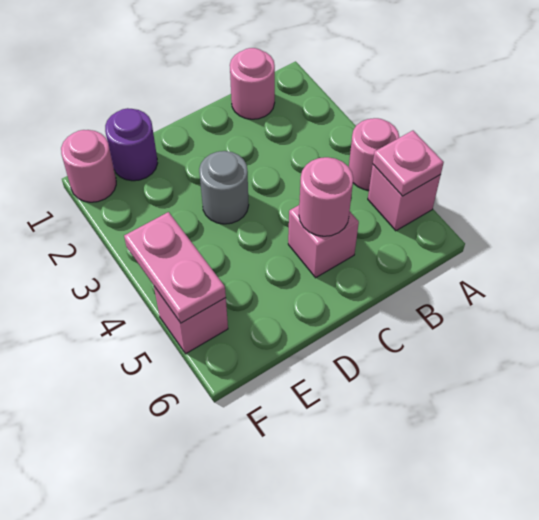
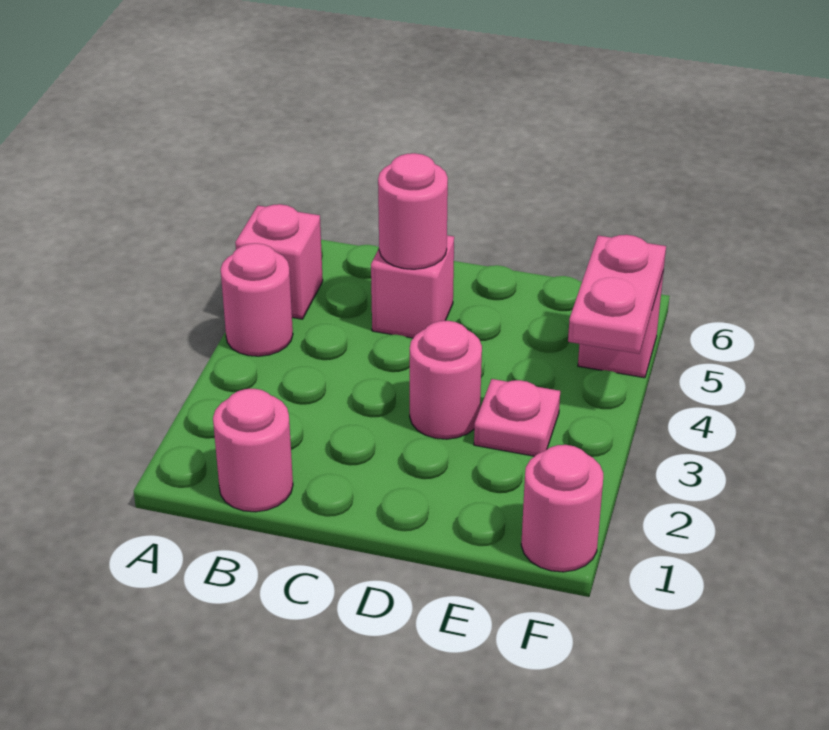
pink plate A5 level 2 -> pink plate E3 level 1
grey round brick D3 level 1 -> pink round brick D3 level 1
purple round brick E1 level 1 -> none

